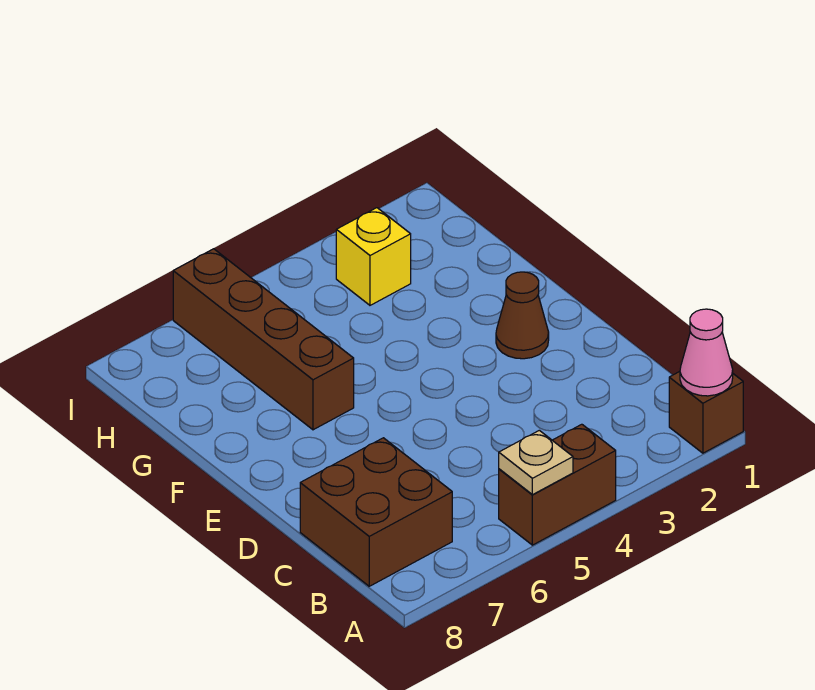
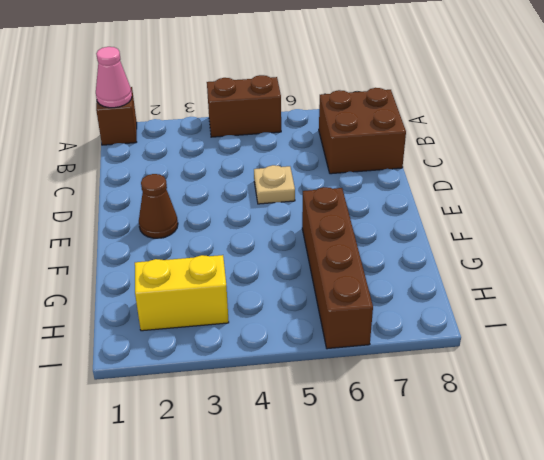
tan plate A5 level 2 -> tan plate D5 level 1
yellow brick H3 level 1 -> yellow brick H2:H3 level 1

